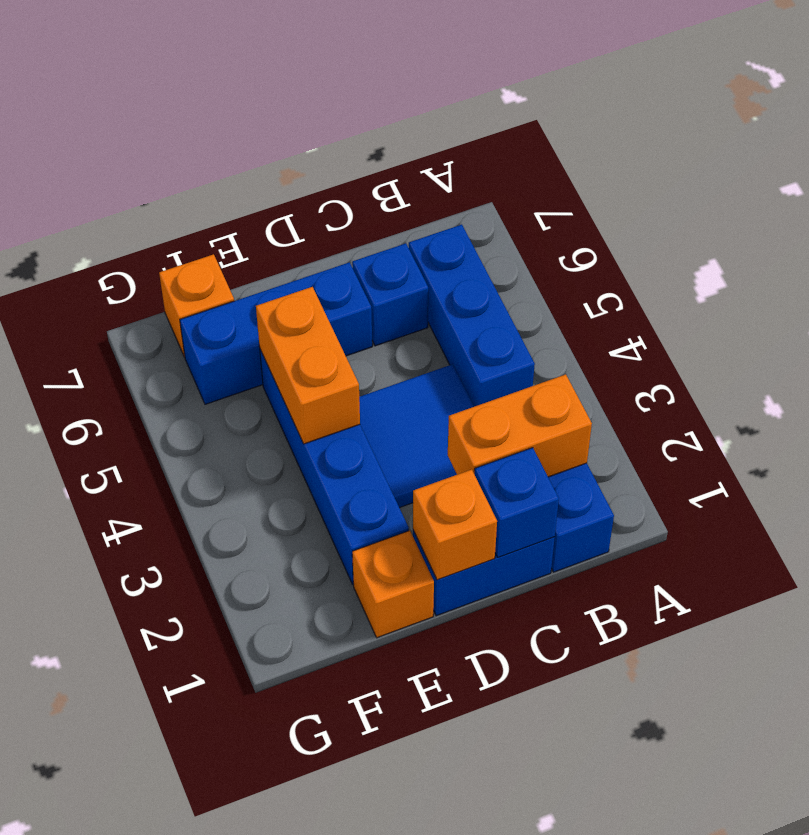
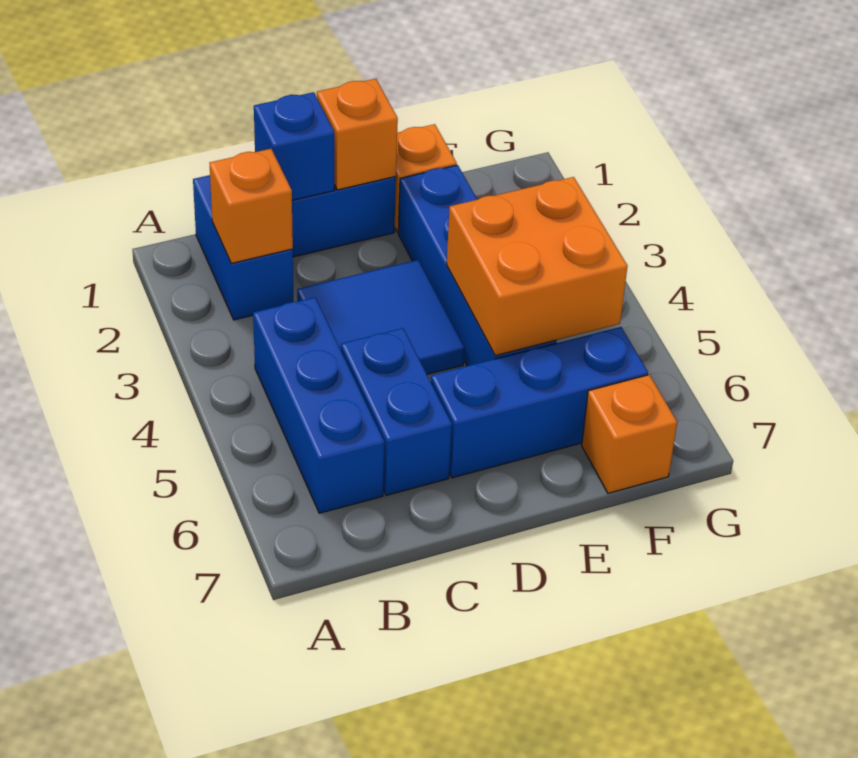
orange brick B2:C2 level 2 -> orange brick B2 level 2
blue brick C6 level 1 -> blue brick C5:C6 level 1
orange brick E4:E5 level 2 -> orange brick E4:F5 level 2

